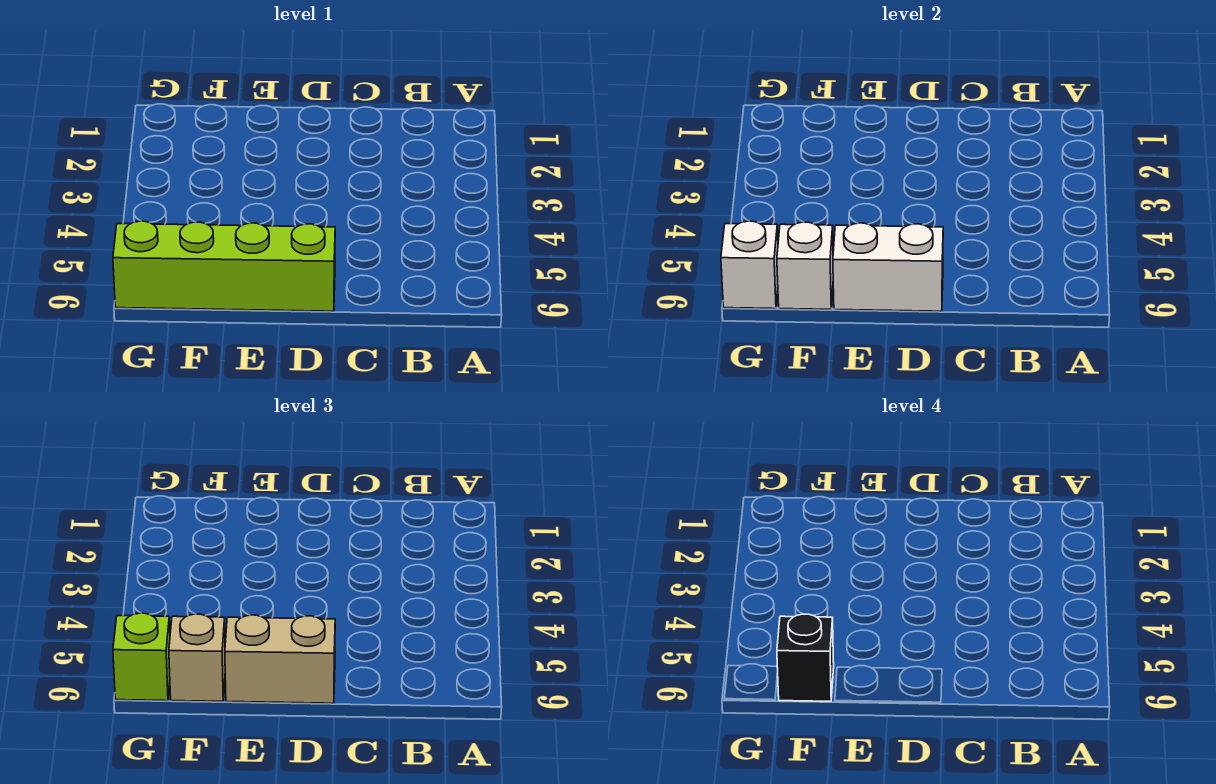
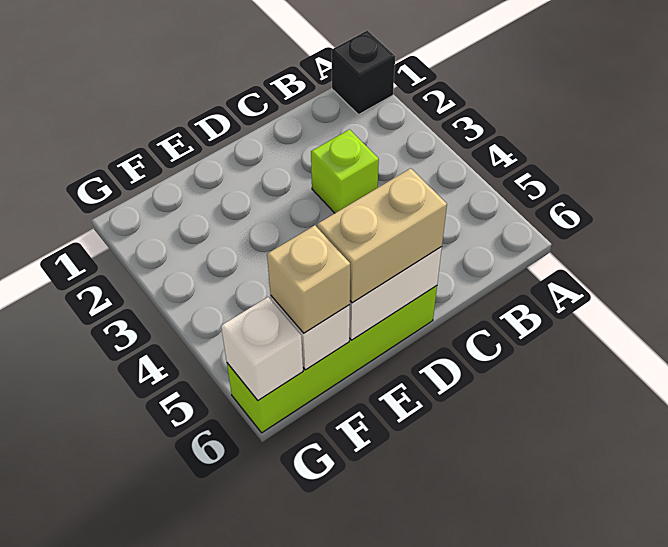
black brick F6 level 4 -> black brick A1 level 1
lime brick G6 level 3 -> lime brick C3 level 1

